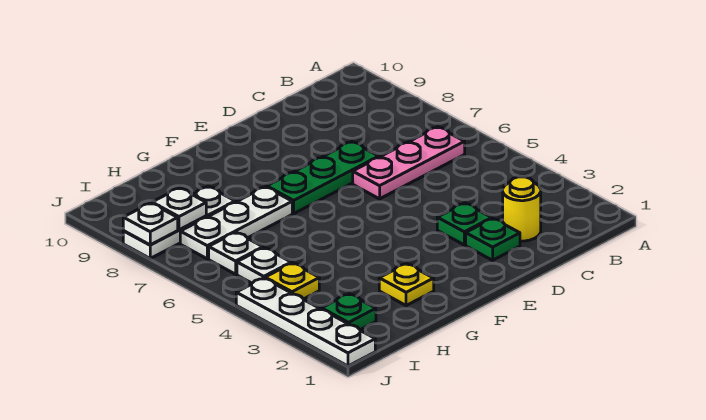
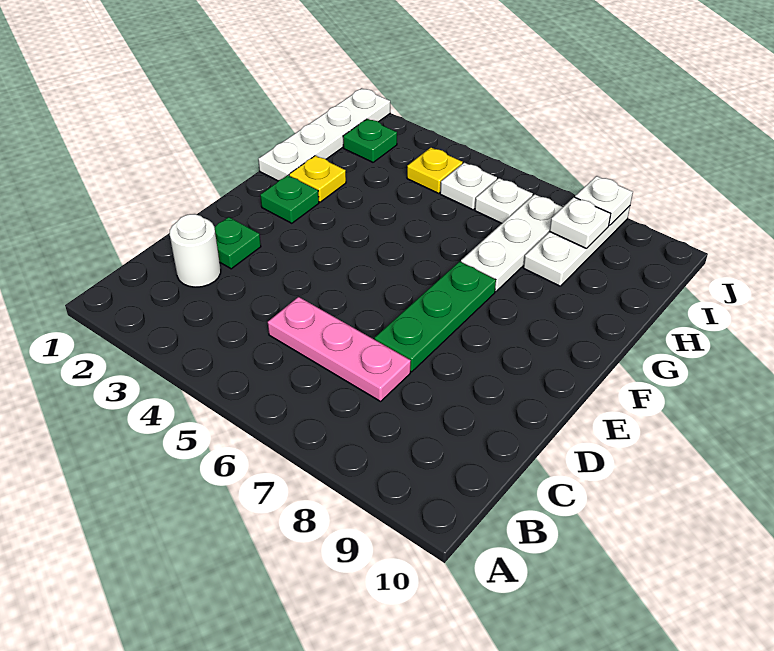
pink plate B6:D6 level 1 -> pink plate C5:C7 level 1
yellow round brick C2 level 1 -> white round brick C2 level 1
green plate D3 level 1 -> green plate F2 level 1
white plate J1:J4 level 1 -> white plate G1:J1 level 1

